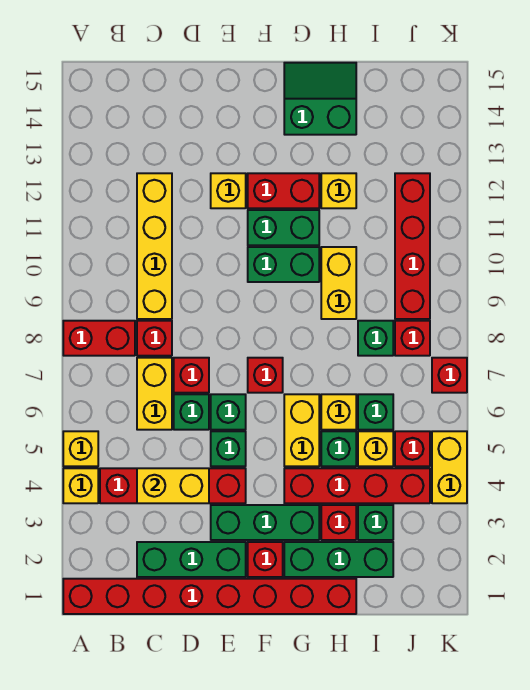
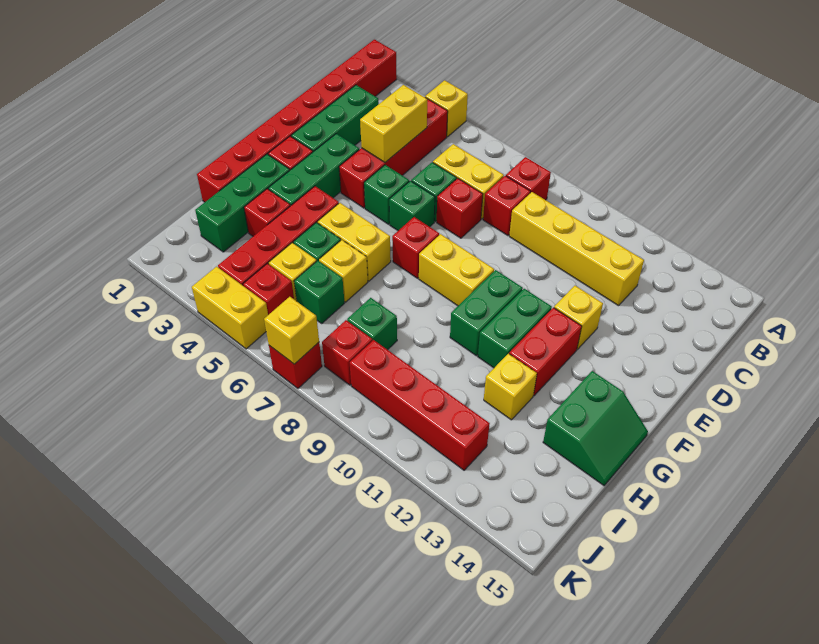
yellow brick A5 level 1 -> yellow brick K7 level 2
red brick A8:B8 level 1 -> red brick B8 level 1
yellow brick H9:H10 level 1 -> yellow brick F8:F9 level 1
green brick I3 level 1 -> none

